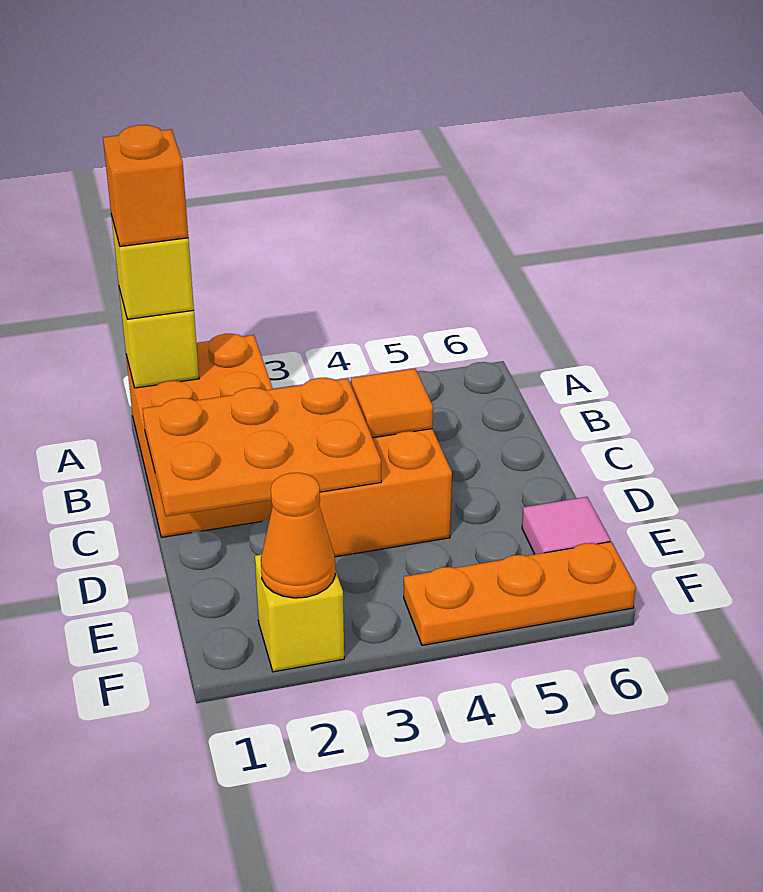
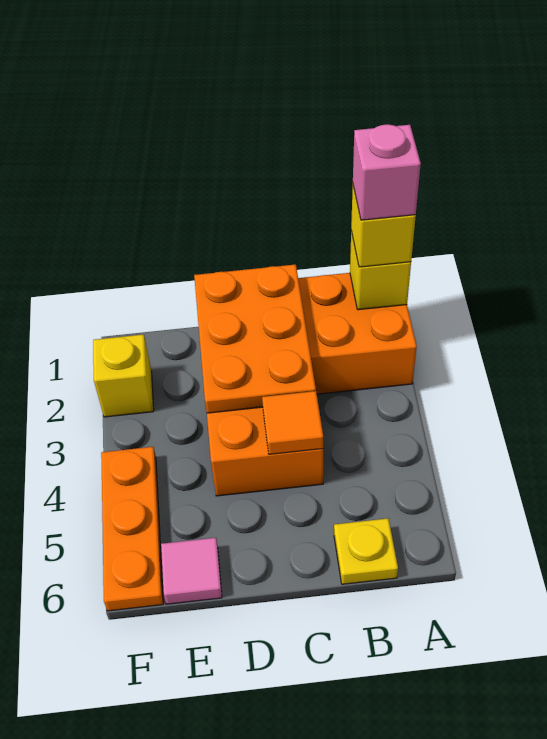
orange brick A1 level 4 -> pink brick A1 level 4
none -> yellow plate B6 level 1
orange cone F2 level 2 -> none

